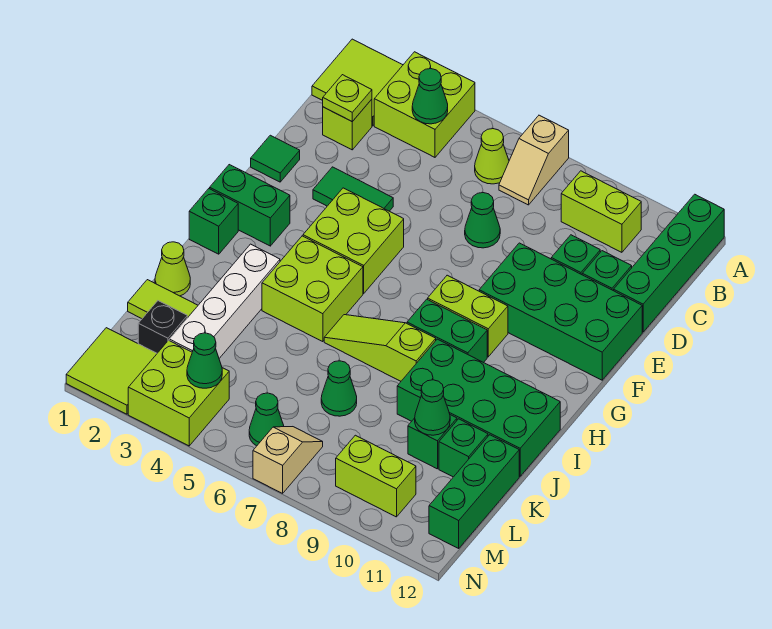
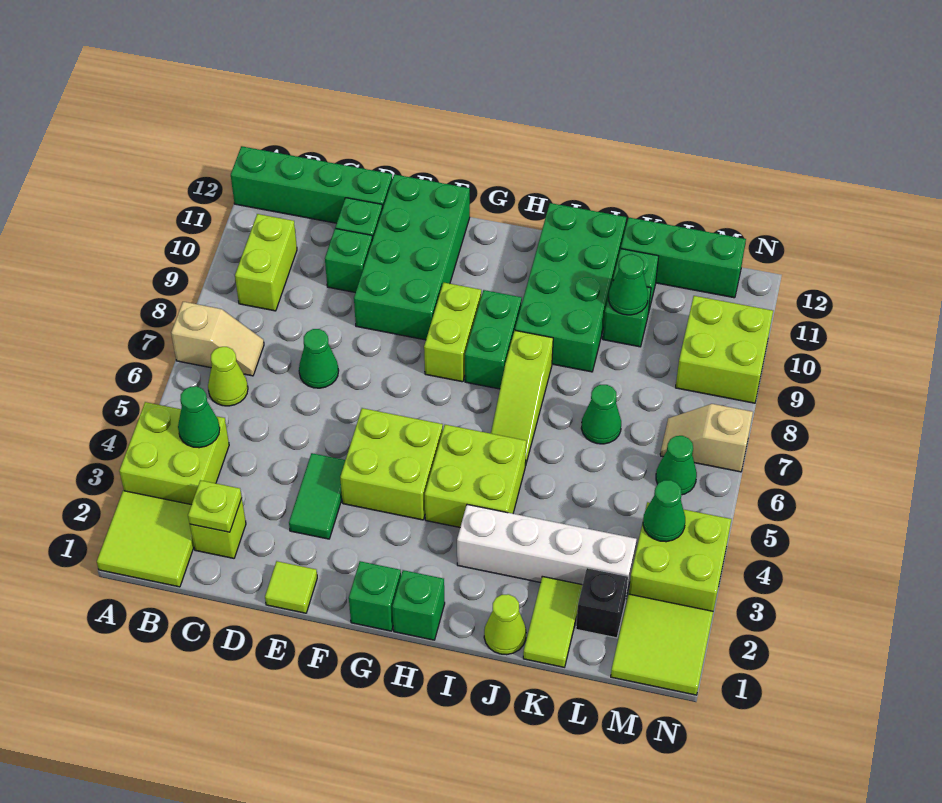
green tile E1 level 1 -> lime tile E1 level 1
green brick G1:G2 level 1 -> green brick G1 level 1
lime brick M9:M10 level 1 -> lime brick M9:N10 level 1

